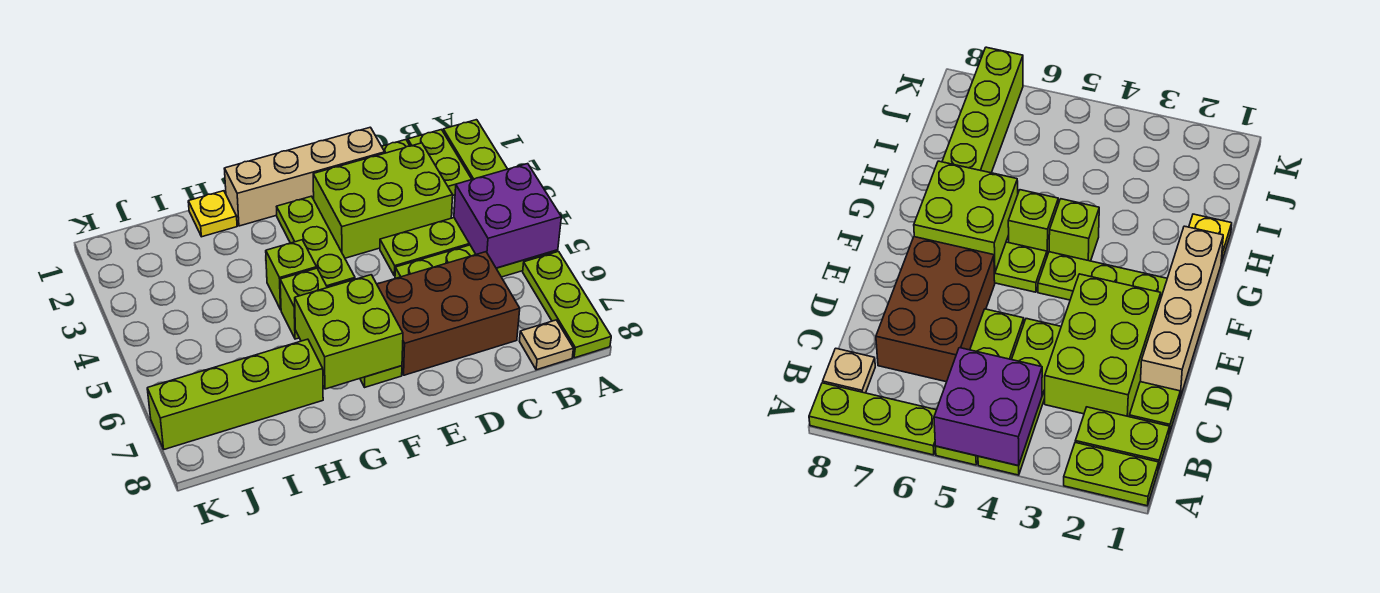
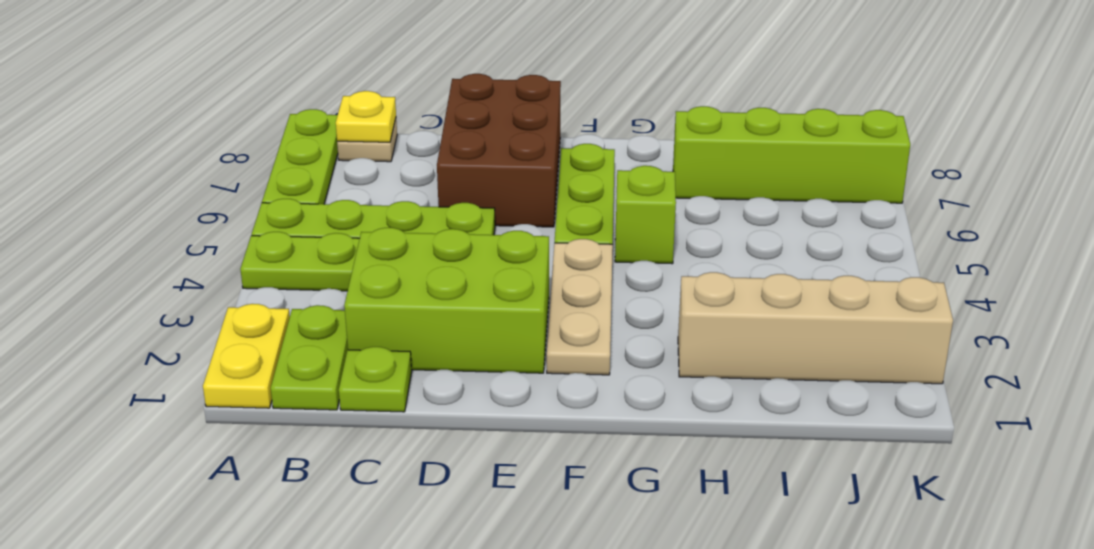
lime plate A1:A2 level 1 -> yellow plate A1:A2 level 1
purple brick A4:B5 level 2 -> none
brown brick C6:E7 level 1 -> brown brick D6:E8 level 1
tan brick D1:G1 level 1 -> tan brick H2:K2 level 1
lime plate F2:F4 level 1 -> tan plate F2:F4 level 1
lime brick F6:G7 level 2 -> none
lime brick G4 level 1 -> none
yellow plate H1 level 1 -> yellow plate B8 level 2

